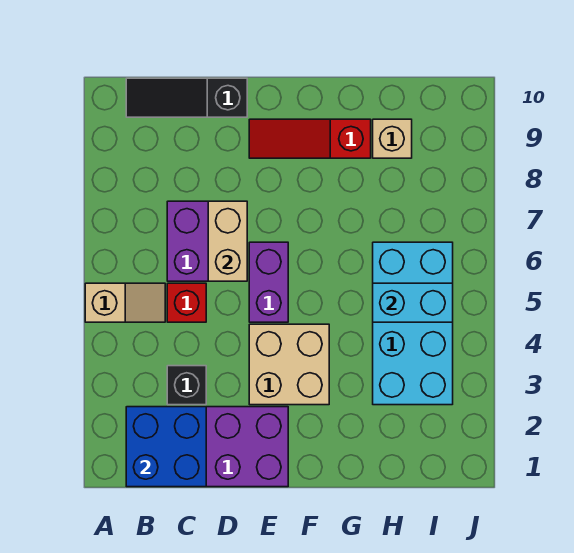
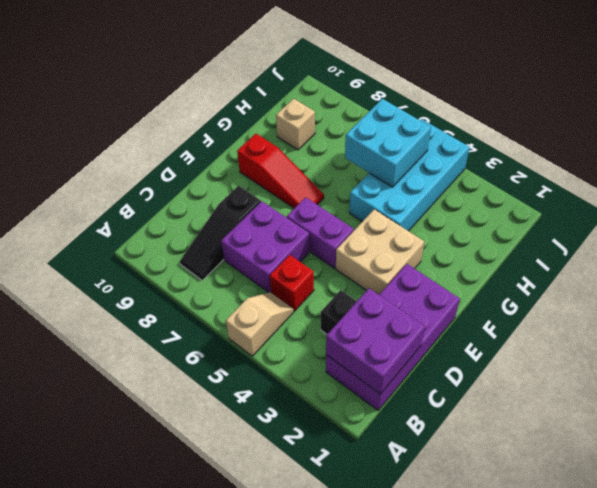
blue brick B1:C2 level 2 -> purple brick B1:C2 level 2
black slope B10:D10 level 1 top D -> black slope B8:D8 level 1 top D
tan brick D6:D7 level 2 -> none
red slope E9:G9 level 1 top G -> red slope F7:F9 level 1 top 9
cyan brick H3:I6 level 1 -> cyan brick G4:J5 level 1
cyan brick H5:I5 level 2 -> cyan brick H5:I6 level 2

